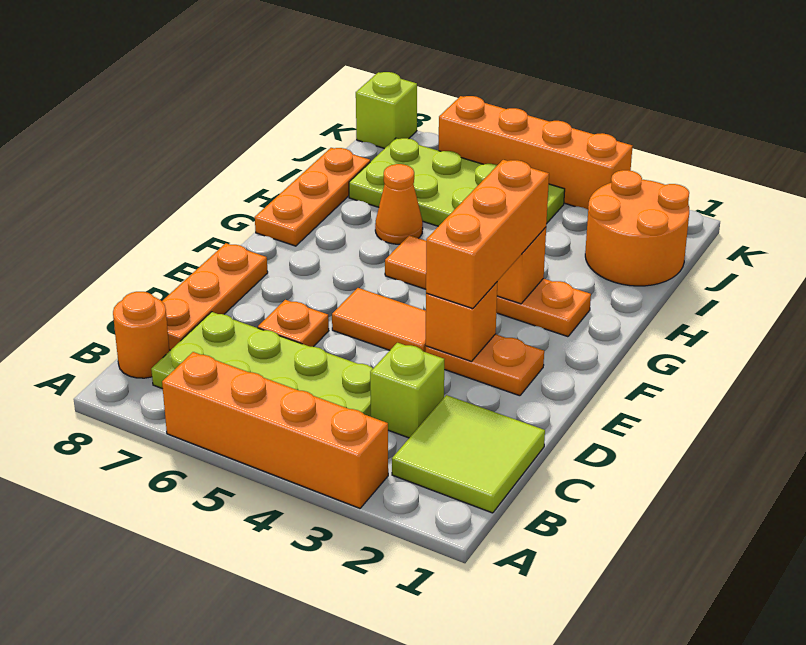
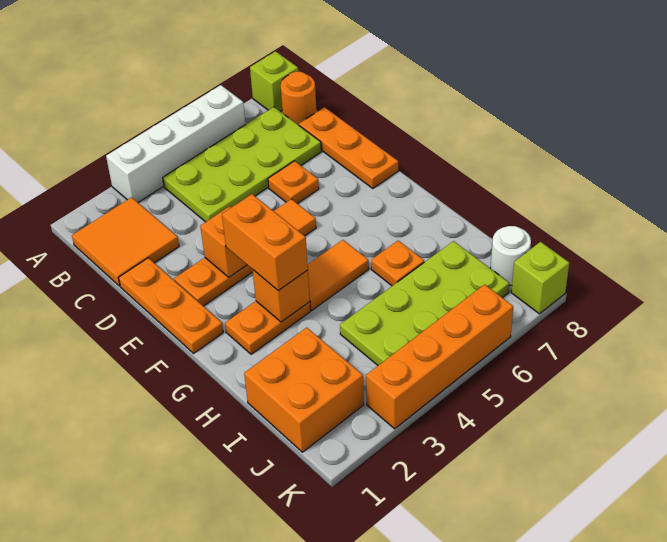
orange brick A3:A6 level 1 -> white brick A3:A6 level 1
lime tile B1:C2 level 1 -> orange tile B1:C2 level 1
lime brick C3 level 1 -> lime brick A8 level 1
orange brick E3:G3 level 3 -> orange brick F3:G3 level 3
orange plate G8:I8 level 1 -> orange plate D1:F1 level 1
orange cone H6 level 1 -> orange plate H6 level 1
orange round brick I1:J2 level 1 -> orange brick I1:J2 level 1
none -> white round brick J8 level 1

